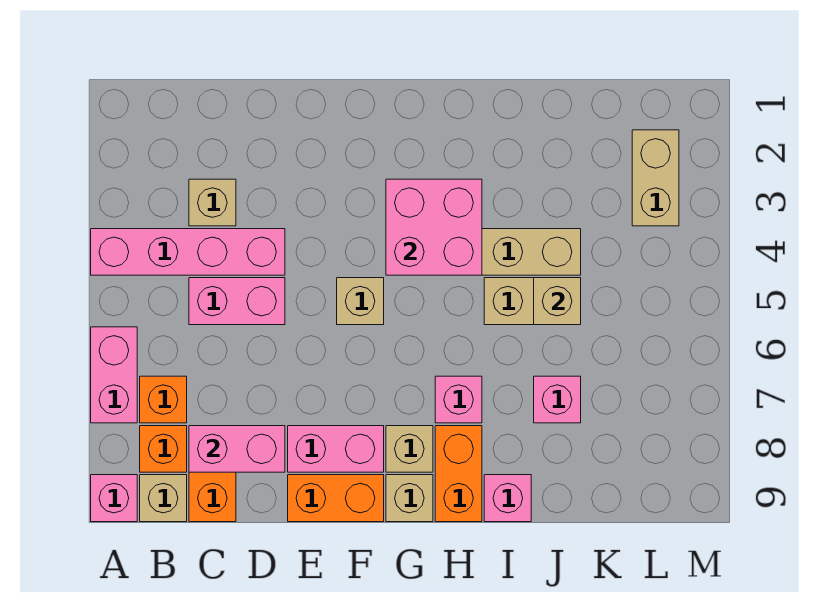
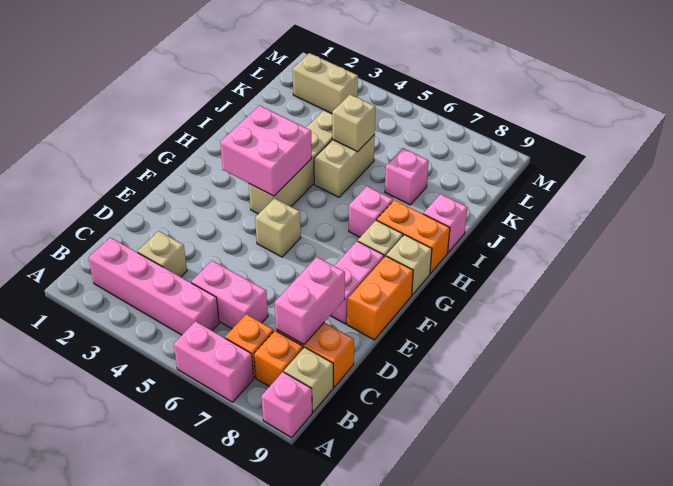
pink brick A4:D4 level 1 -> pink brick B2:B5 level 1
pink brick C5:D5 level 1 -> pink brick C5:C6 level 1

